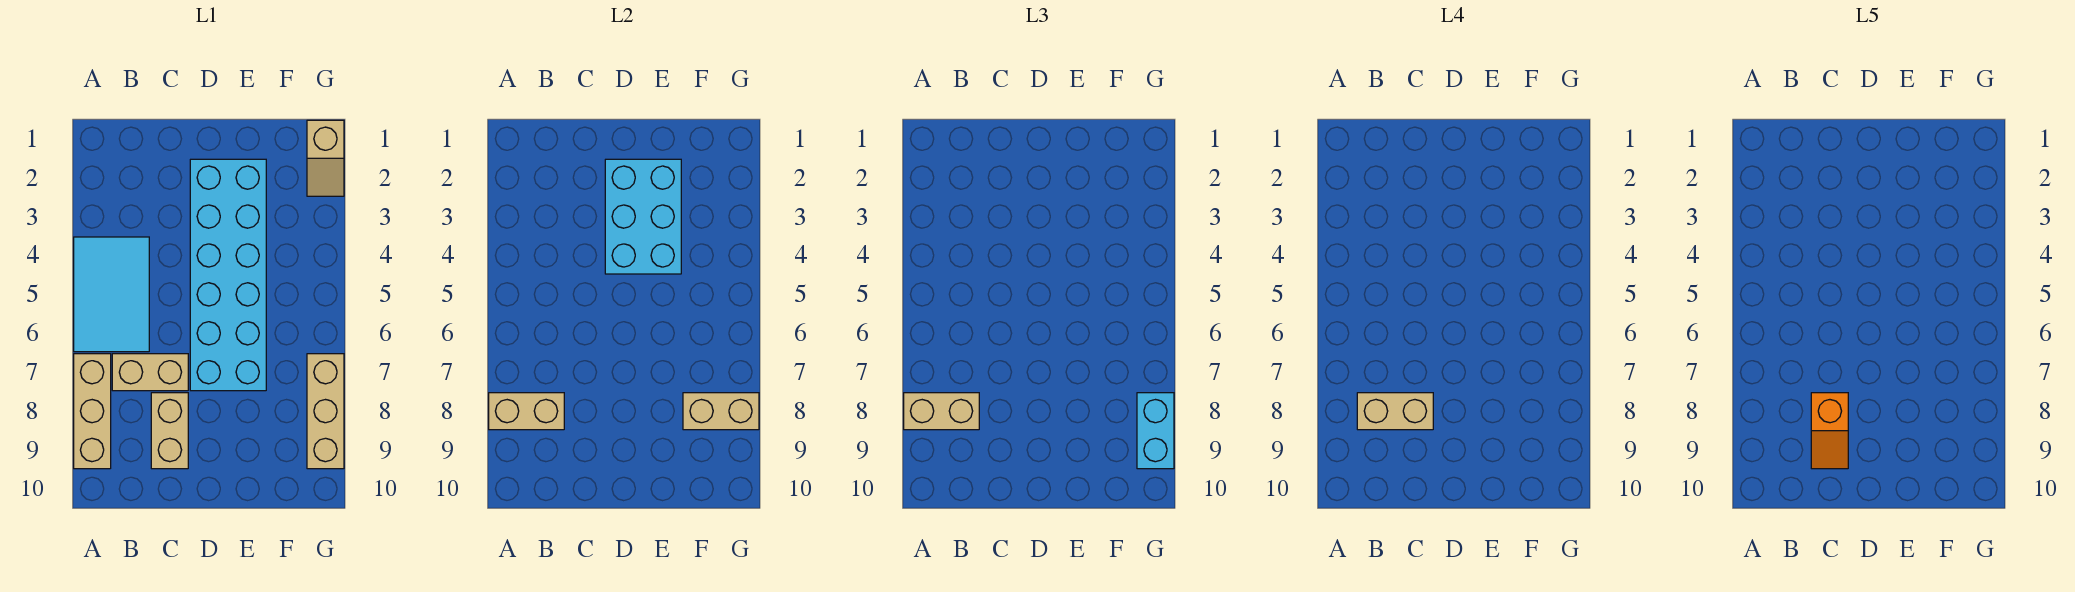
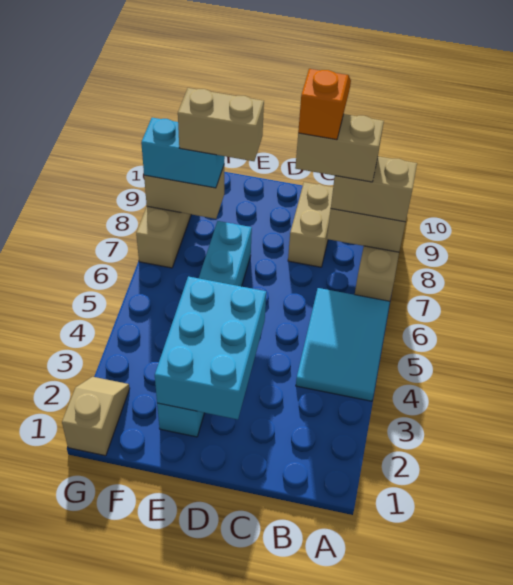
tan brick B7:C7 level 1 -> tan brick E8:F8 level 4
cyan brick D2:E7 level 1 -> cyan brick E2:E7 level 1
cyan brick G8:G9 level 3 -> cyan brick F8:G8 level 3

